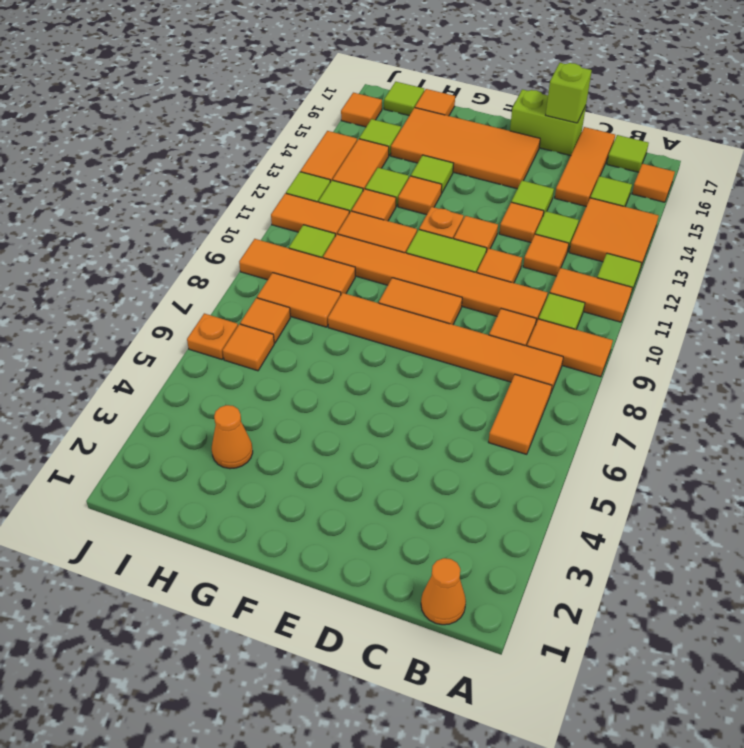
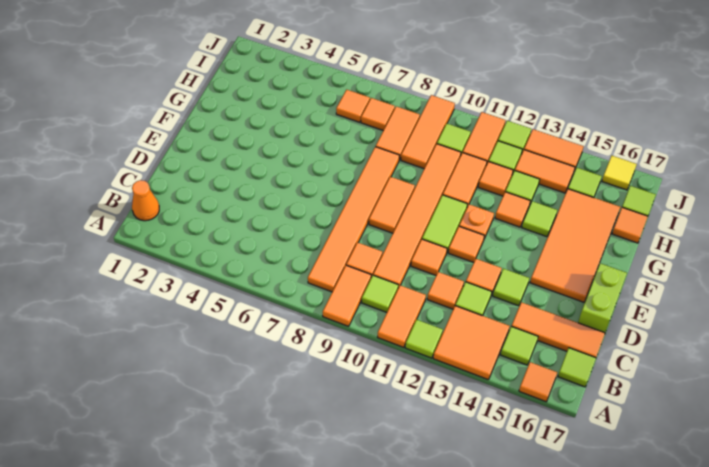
orange tile B6:B7 level 1 -> none
lime brick D17 level 2 -> none
orange cone H3 level 1 -> none
orange plate J6 level 1 -> none
orange tile J16 level 1 -> yellow tile J16 level 1

